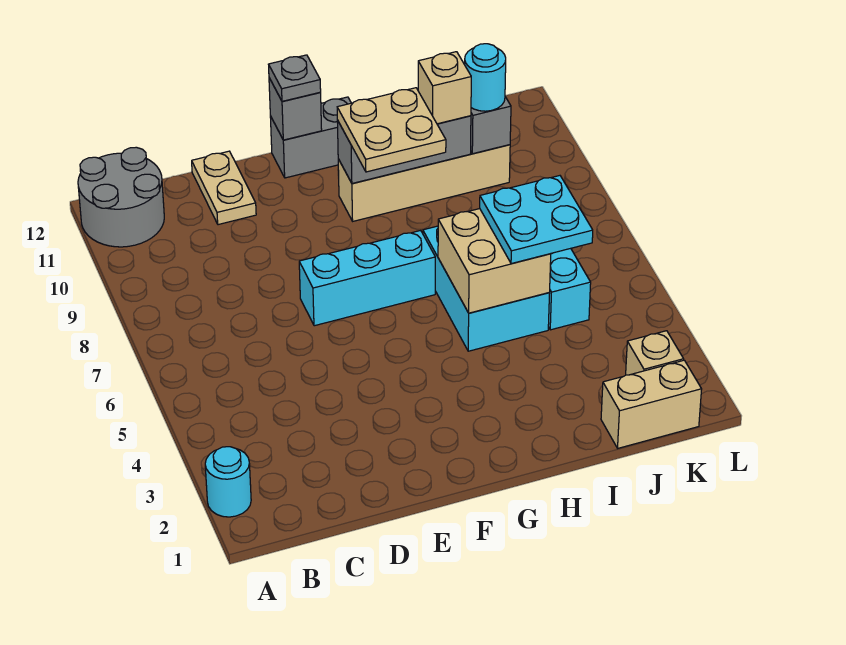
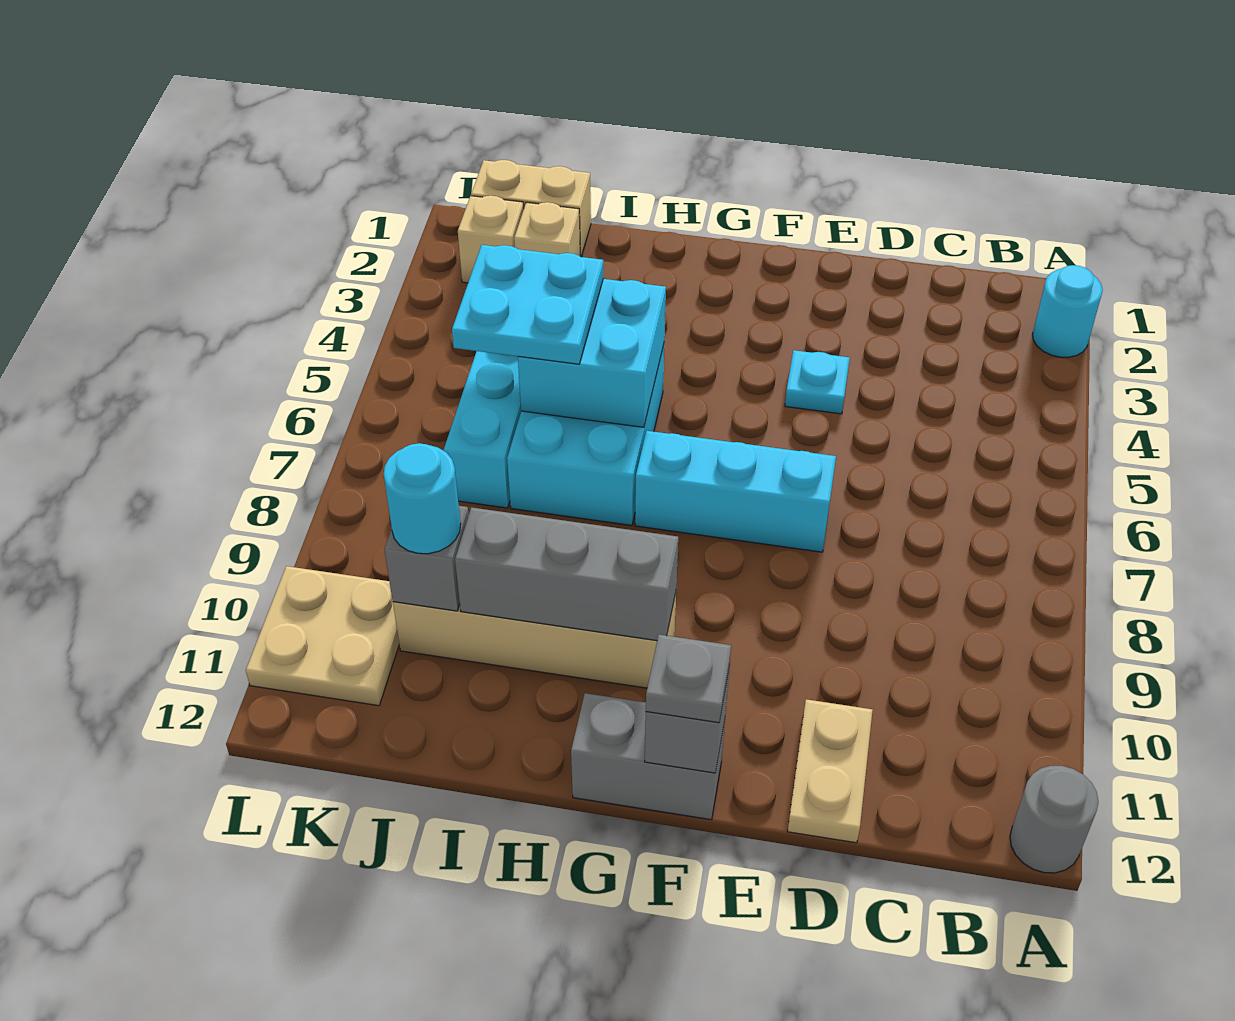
grey round brick A11:B12 level 1 -> grey round brick A12 level 1
none -> cyan plate E4 level 1
tan plate G9:H10 level 3 -> tan plate K10:L11 level 1
tan brick H5:I6 level 2 -> cyan brick H5:I6 level 2
tan brick I10 level 3 -> tan brick J2 level 1

